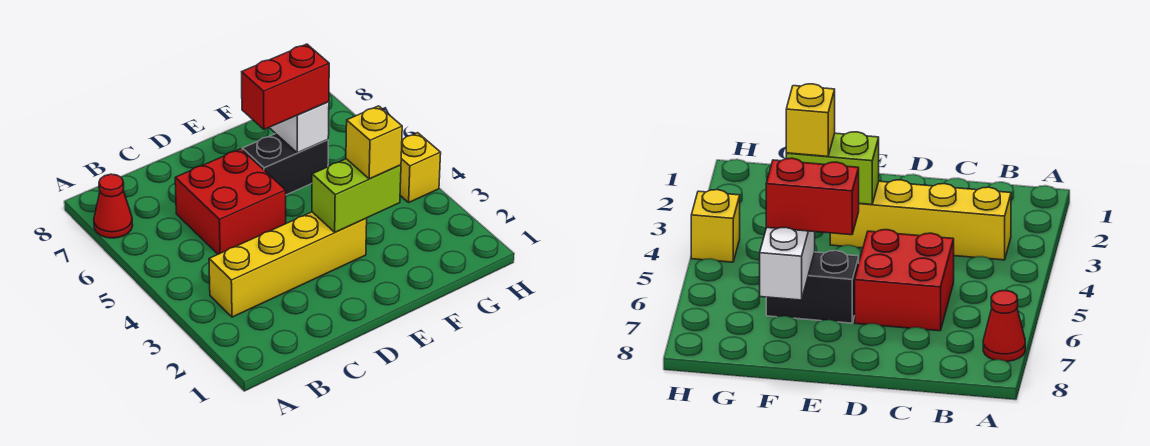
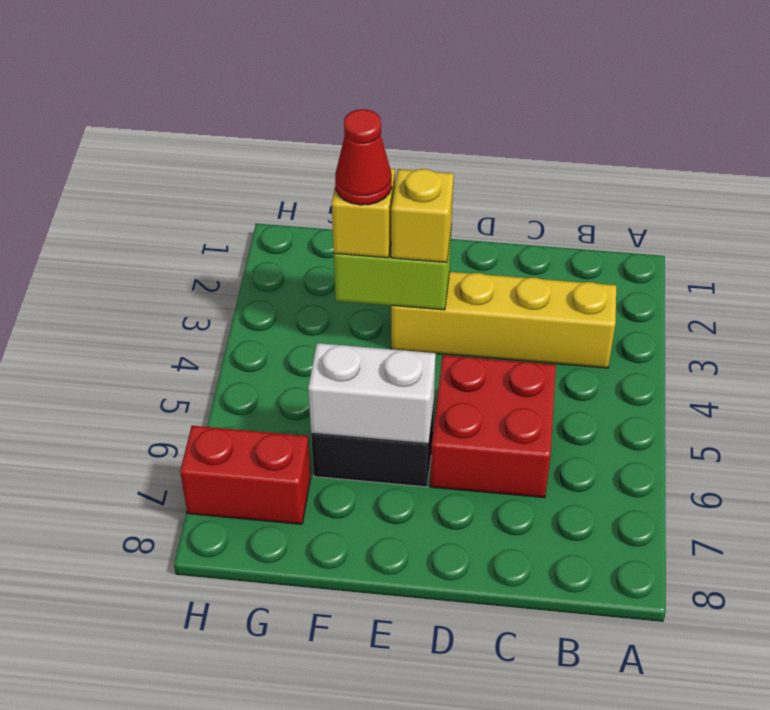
red cone A7 level 1 -> red cone F3 level 4
red brick E6:F6 level 3 -> red brick G7:H7 level 1
white brick F6:F7 level 2 -> white brick E6:F6 level 2
yellow brick H4 level 1 -> yellow brick E3 level 3

